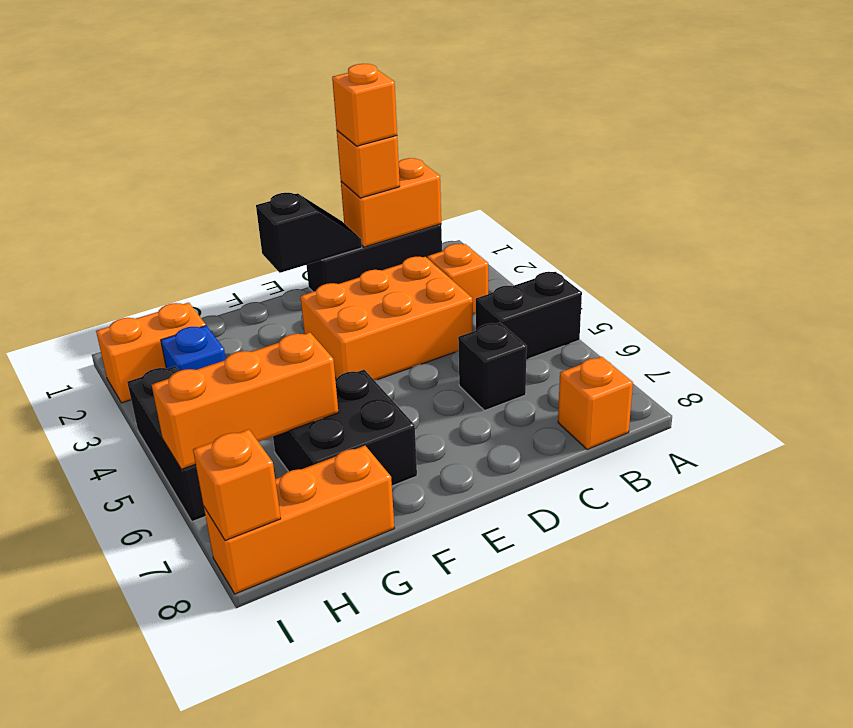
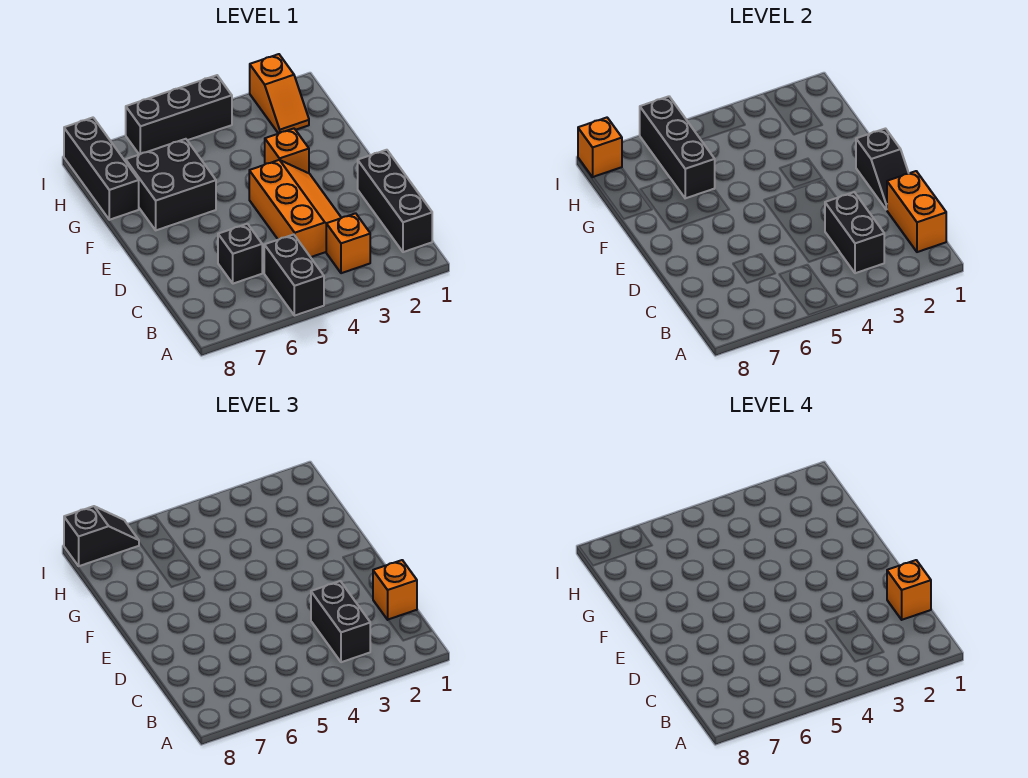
none -> black brick B3:C3 level 2
none -> black brick B3:C3 level 3
orange brick B8 level 1 -> orange brick F3 level 1
orange brick C3:E4 level 1 -> orange slope C3:E4 level 1 top 4
orange brick G6:I6 level 2 -> black brick G6:I6 level 2
orange brick G8:I8 level 1 -> black brick G8:I8 level 1
orange brick H2:I2 level 1 -> orange slope H2:I2 level 1 top I
blue brick H3 level 1 -> none
none -> black slope I7:I8 level 3 top 8

